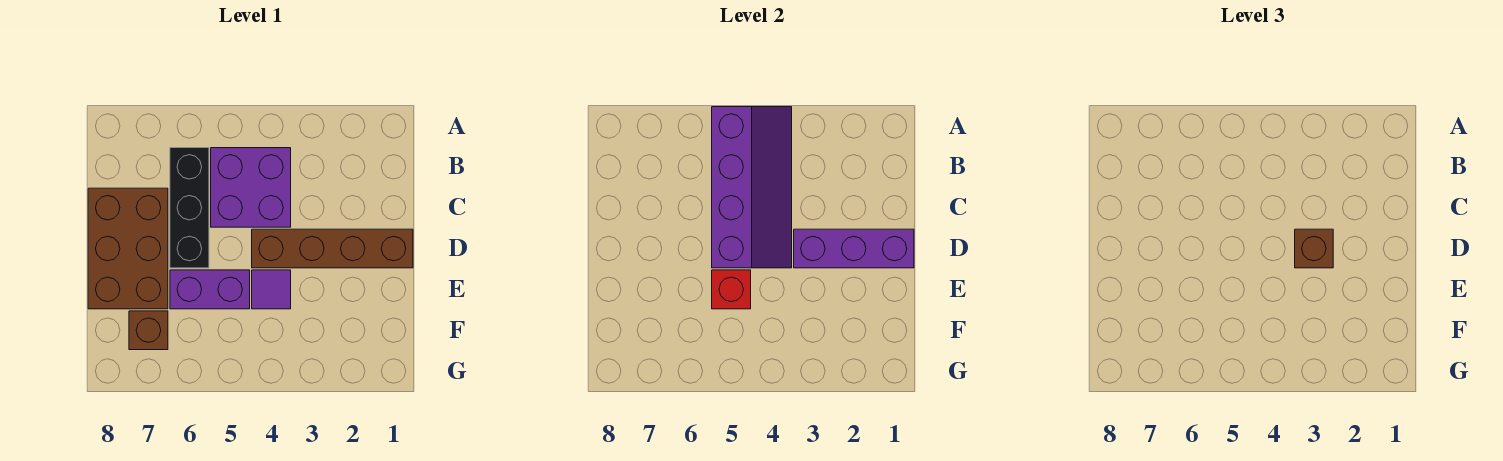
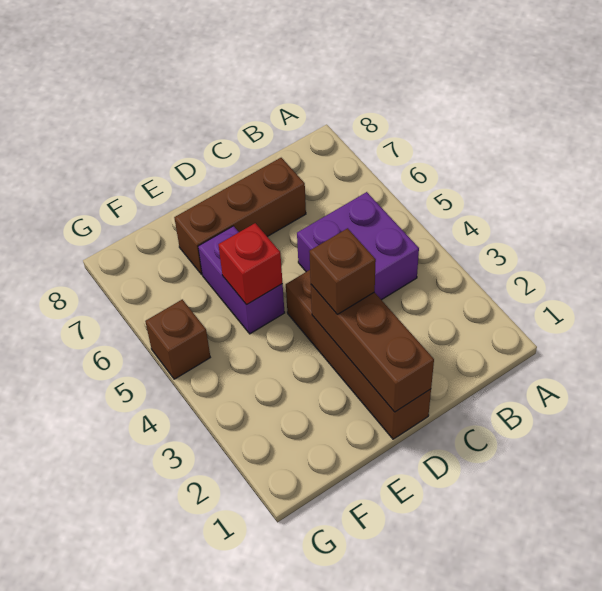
purple slope A4:D5 level 2 top 5 -> none
black brick B6:D6 level 1 -> none
brown brick C7:E8 level 1 -> brown brick C7:E7 level 1
purple brick D1:D3 level 2 -> brown brick D1:D3 level 2
purple tile E4 level 1 -> none
brown brick F7 level 1 -> brown brick G5 level 1

